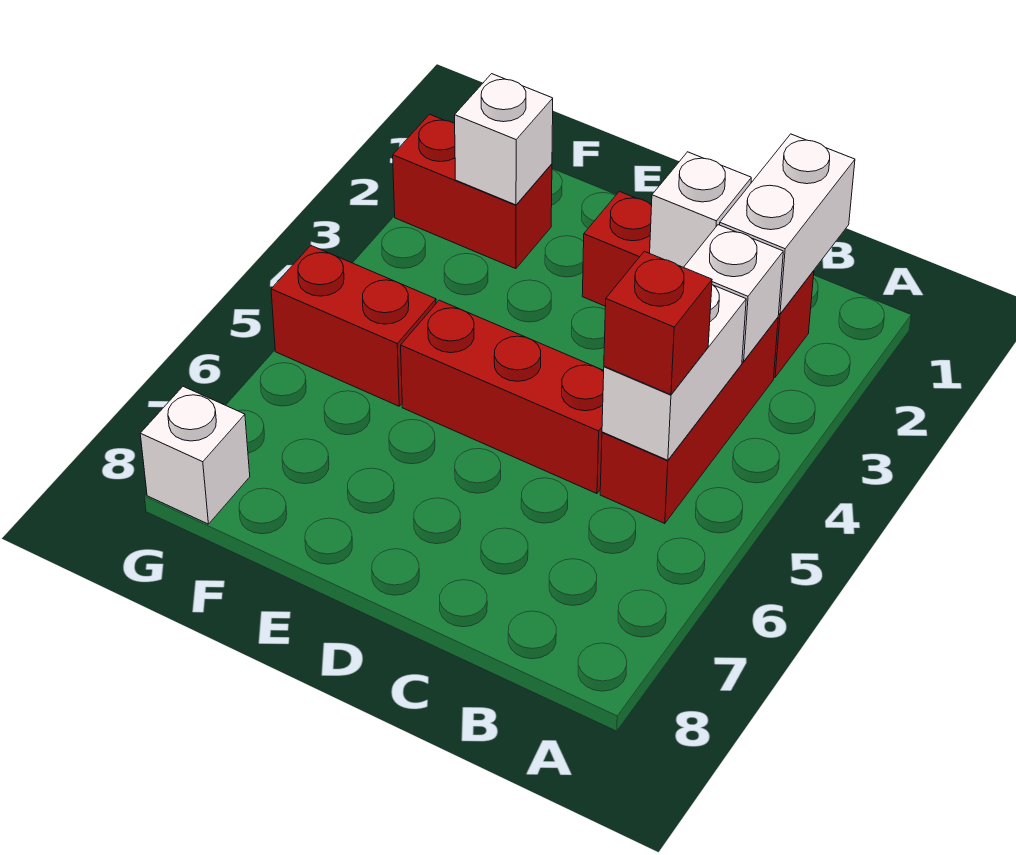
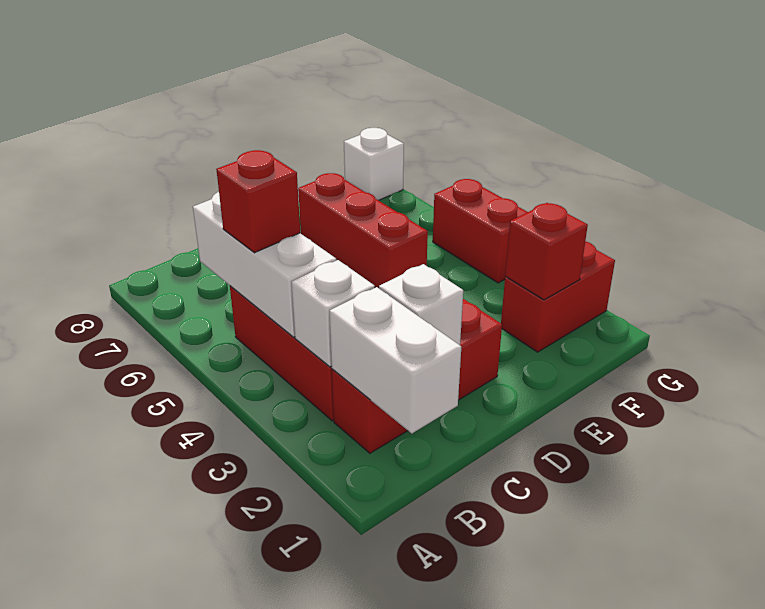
white brick B4:B5 level 2 -> white brick B4:B6 level 2
red brick C5:E5 level 1 -> red brick E5:E7 level 1
white brick F2 level 2 -> red brick F2 level 2
red brick F5:G5 level 1 -> red brick G4:G5 level 1

